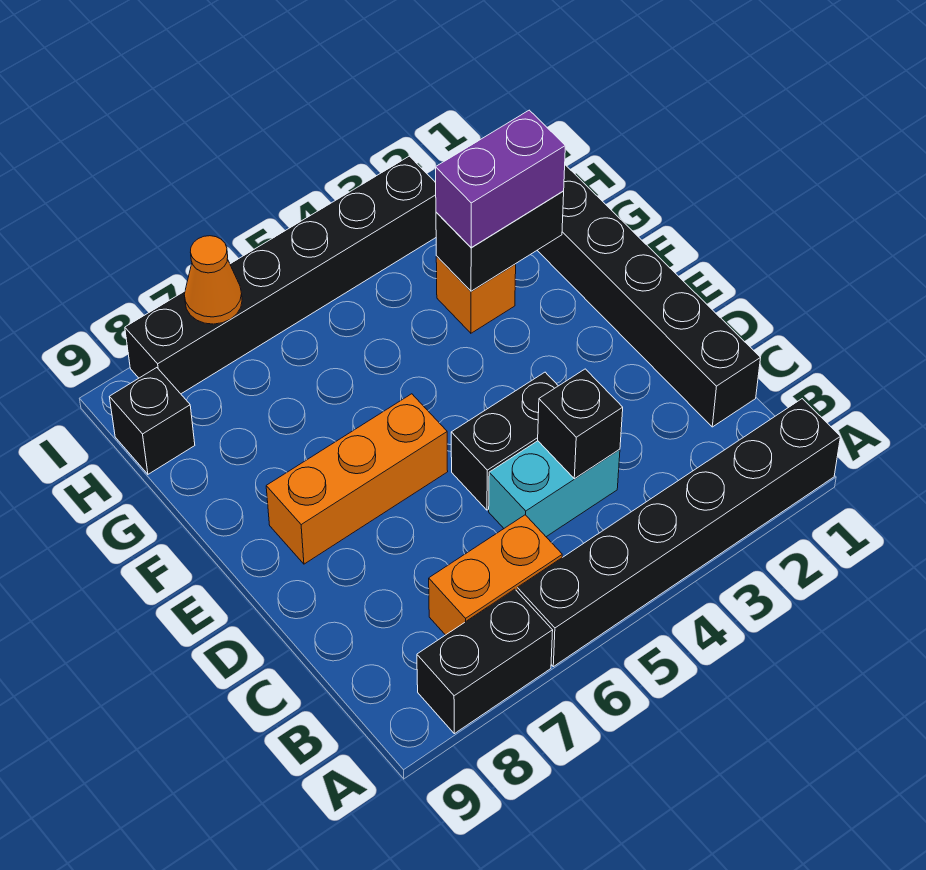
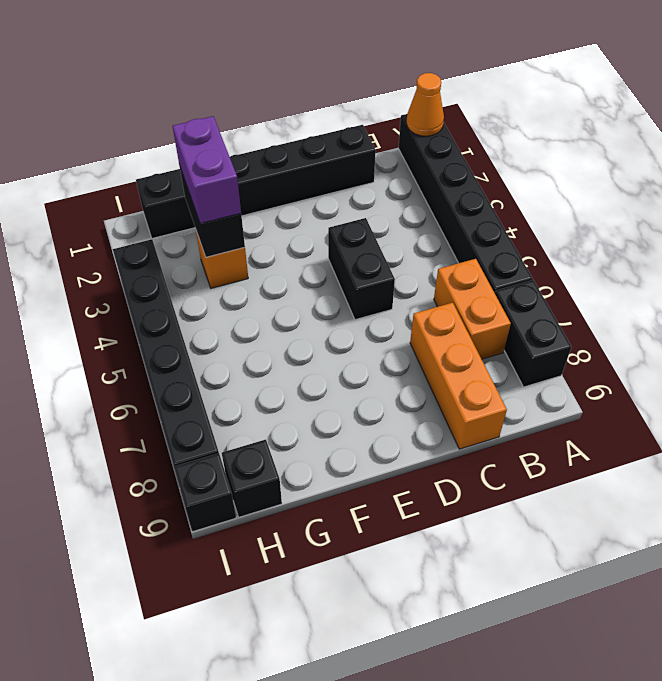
cyan brick C4:C5 level 1 -> none
black brick C4 level 2 -> black brick I9 level 1
orange brick E6:E8 level 1 -> orange brick C7:C9 level 1
orange cone I7 level 2 -> orange cone A1 level 2

